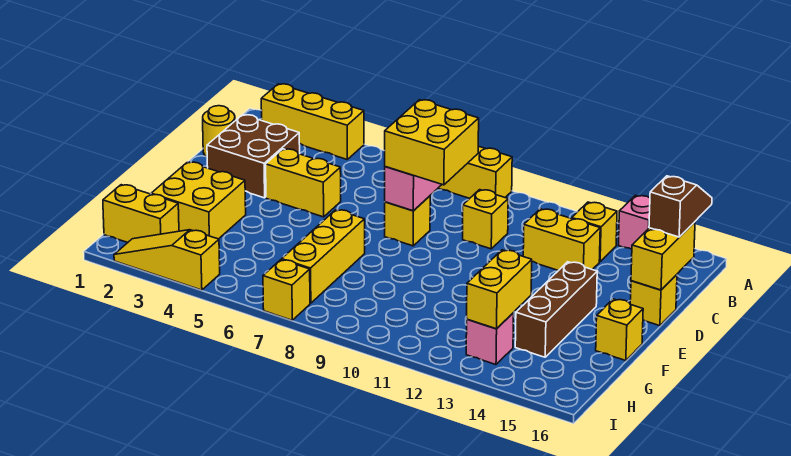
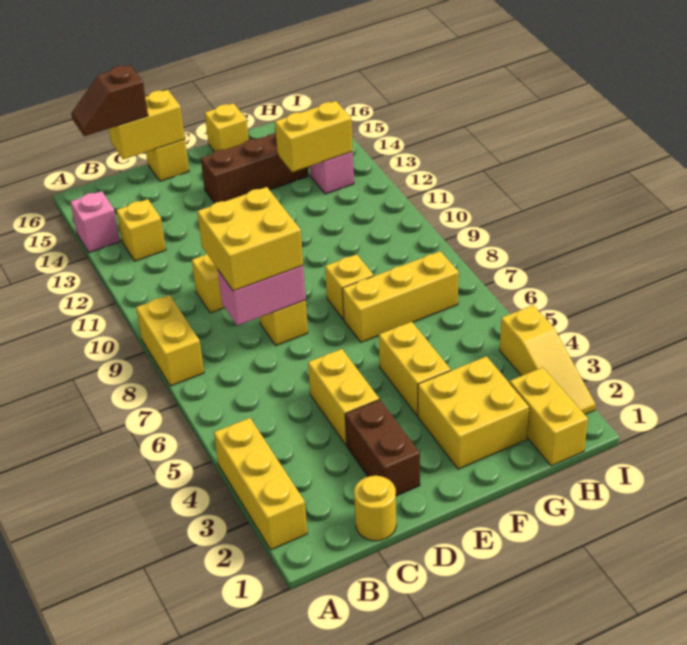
brown brick C2:D3 level 1 -> brown brick D2:D3 level 1
yellow brick C12:C13 level 1 -> yellow brick F4:F5 level 1
yellow brick I7 level 1 -> yellow brick F8 level 1

